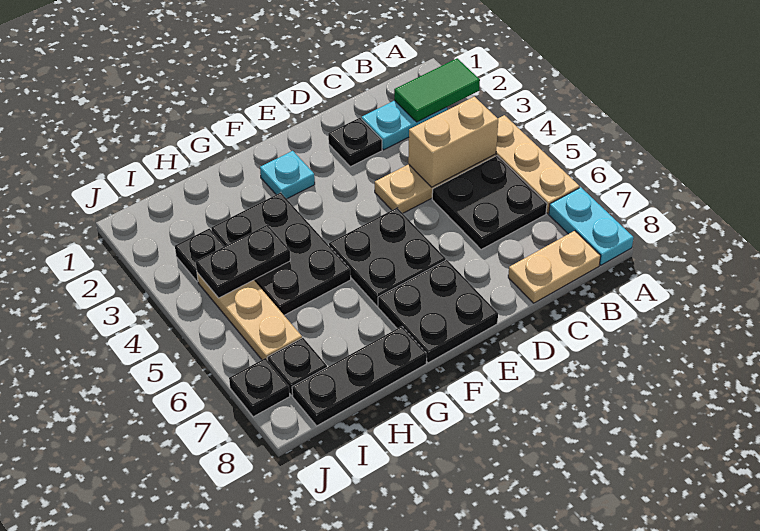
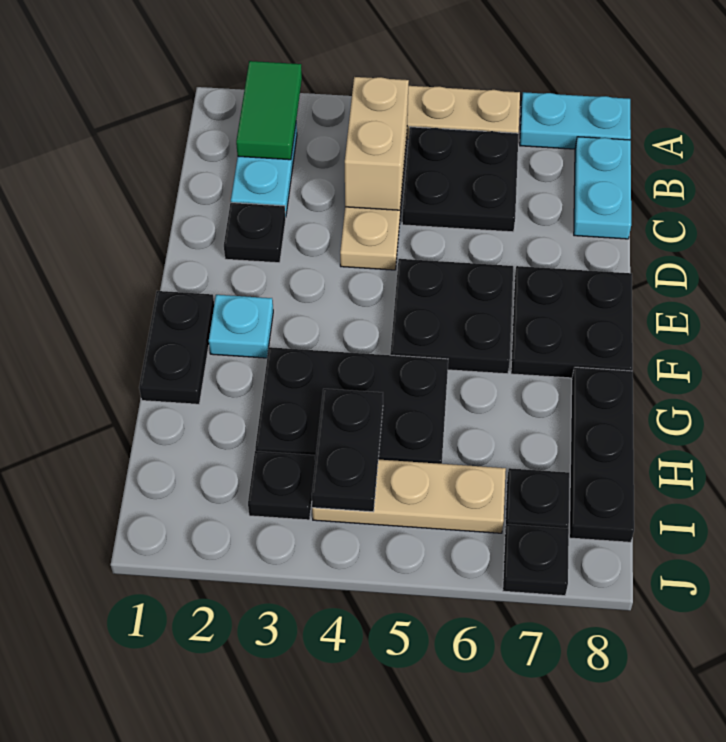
tan plate B8:C8 level 1 -> cyan plate B8:C8 level 1
none -> black plate F1:G1 level 1

